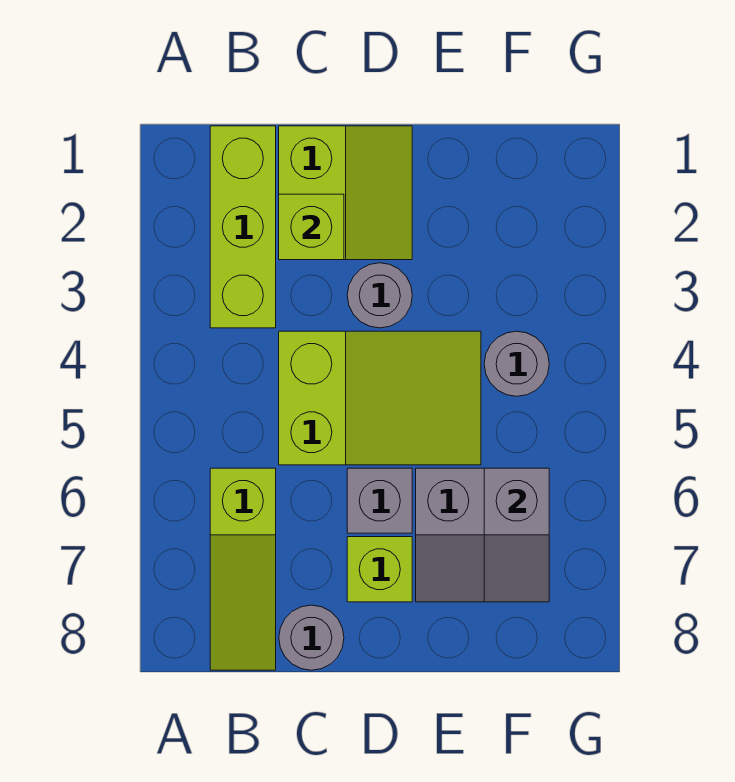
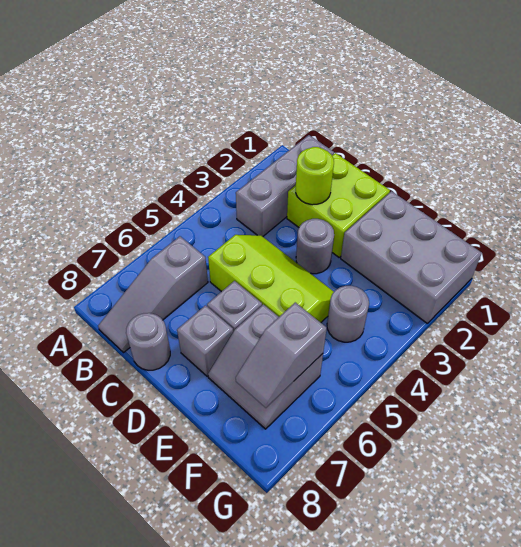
lime brick B1:B3 level 1 -> grey brick B1:B3 level 1
lime slope B6:B8 level 1 top 6 -> grey slope B6:B8 level 1 top 6
lime slope C1:D2 level 1 top C -> lime brick C1:D2 level 1
lime brick C2 level 2 -> lime round brick C2 level 2
lime slope C4:E5 level 1 top C -> lime slope C4:E5 level 1 top 5
lime brick D7 level 1 -> grey brick D7 level 1
none -> grey brick E1:G2 level 1

